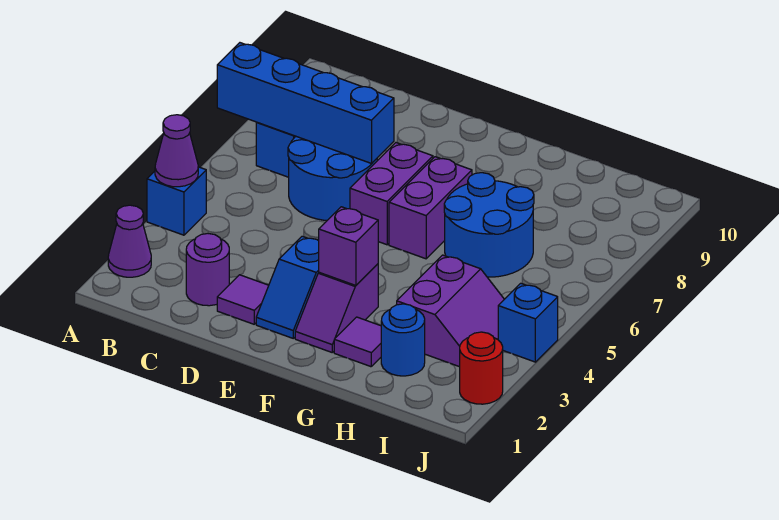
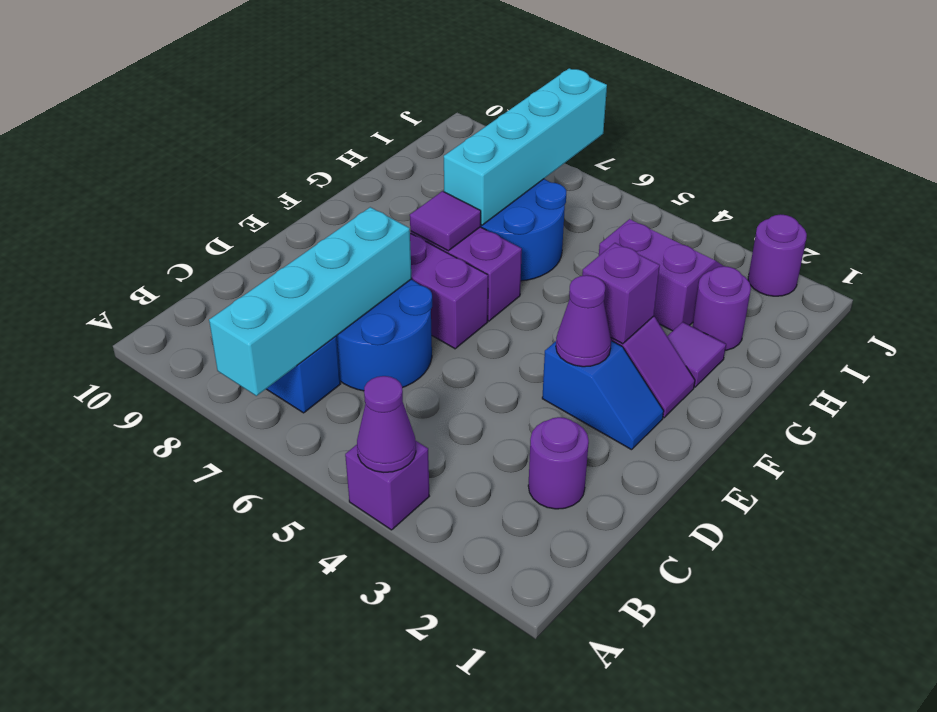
purple cone A2 level 1 -> purple cone E3 level 2
blue brick A4 level 1 -> purple brick A4 level 1
blue brick A7:D7 level 2 -> cyan brick A7:D7 level 2
purple tile D2 level 1 -> purple tile F7 level 2
none -> cyan brick G7:J7 level 2
blue round brick H2 level 1 -> purple round brick H2 level 1
red round brick J2 level 1 -> purple round brick J2 level 1
blue brick J4 level 1 -> none

